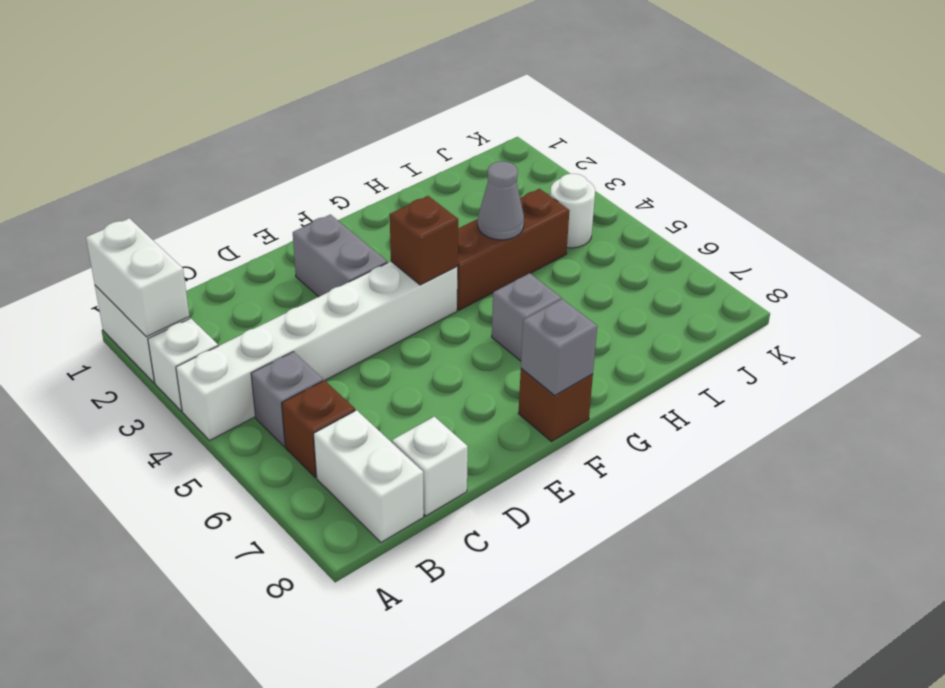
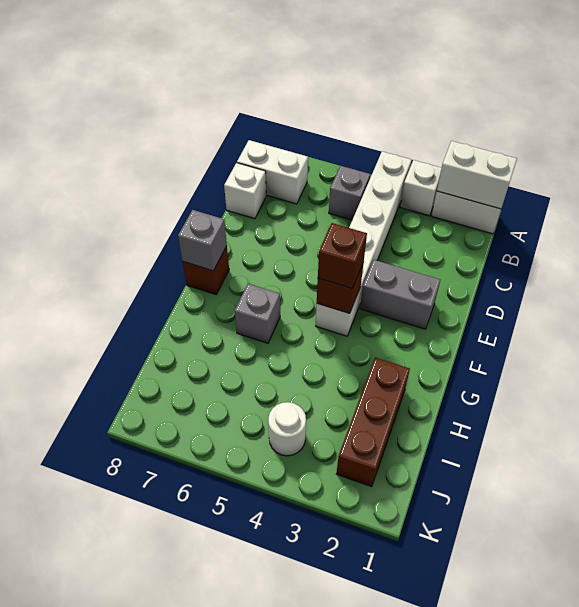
brown brick B6 level 1 -> brown brick F4 level 3
brown brick G4:I4 level 1 -> brown brick H2:J2 level 1
grey cone H4 level 2 -> none

